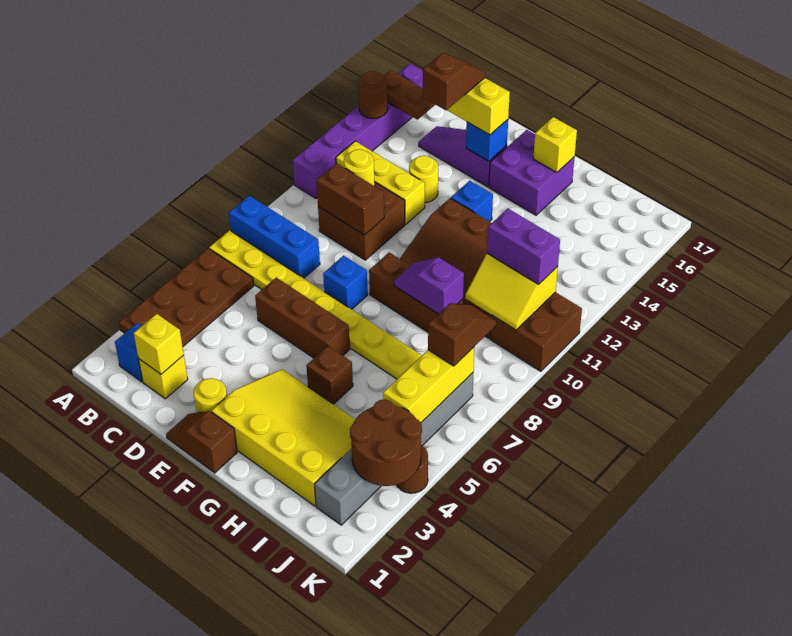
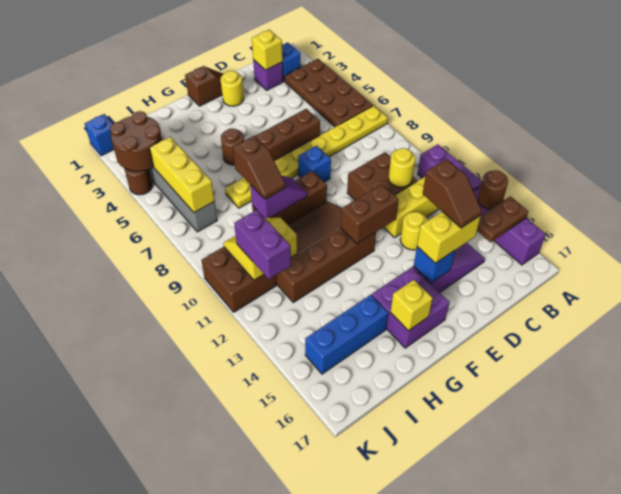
blue brick A8:C8 level 1 -> blue brick H15:J15 level 1
yellow brick C2 level 1 -> purple brick C2 level 1
brown brick C10:D10 level 2 -> brown brick E12:F12 level 2
yellow slope F2:I4 level 1 top 2 -> none
blue brick F13 level 1 -> blue brick K1 level 1
brown brick G5 level 1 -> brown round brick G5 level 1
purple brick I11:J11 level 3 -> purple brick J11:J12 level 3
brown slope J7:J8 level 3 top 7 -> brown slope H8:H9 level 3 top 8

